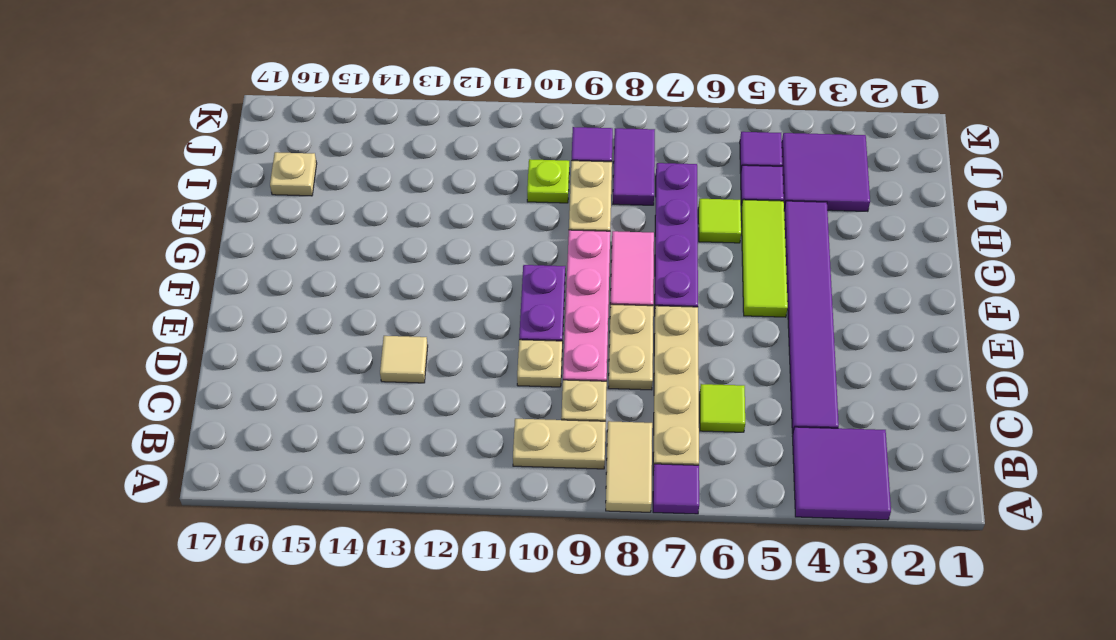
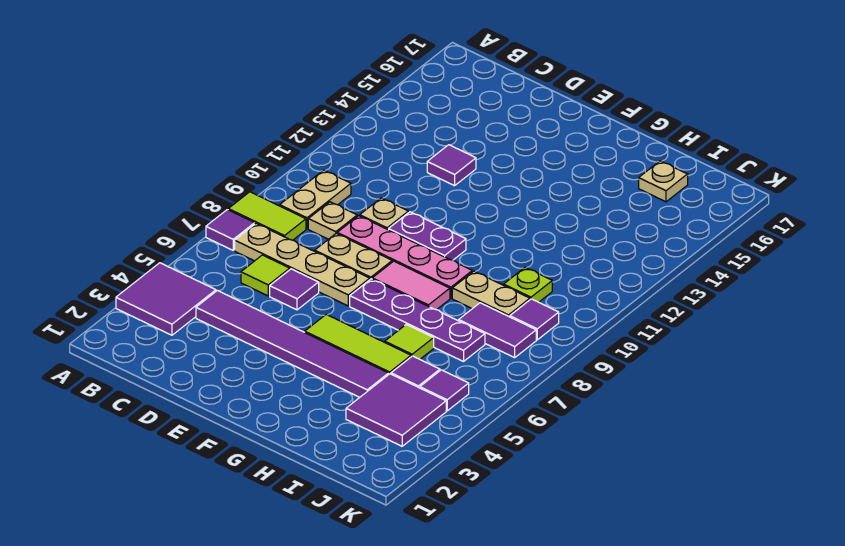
tan tile A8:B8 level 1 -> lime tile A8:B8 level 1
none -> purple tile D6 level 1
tan tile D13 level 1 -> purple tile D13 level 1

